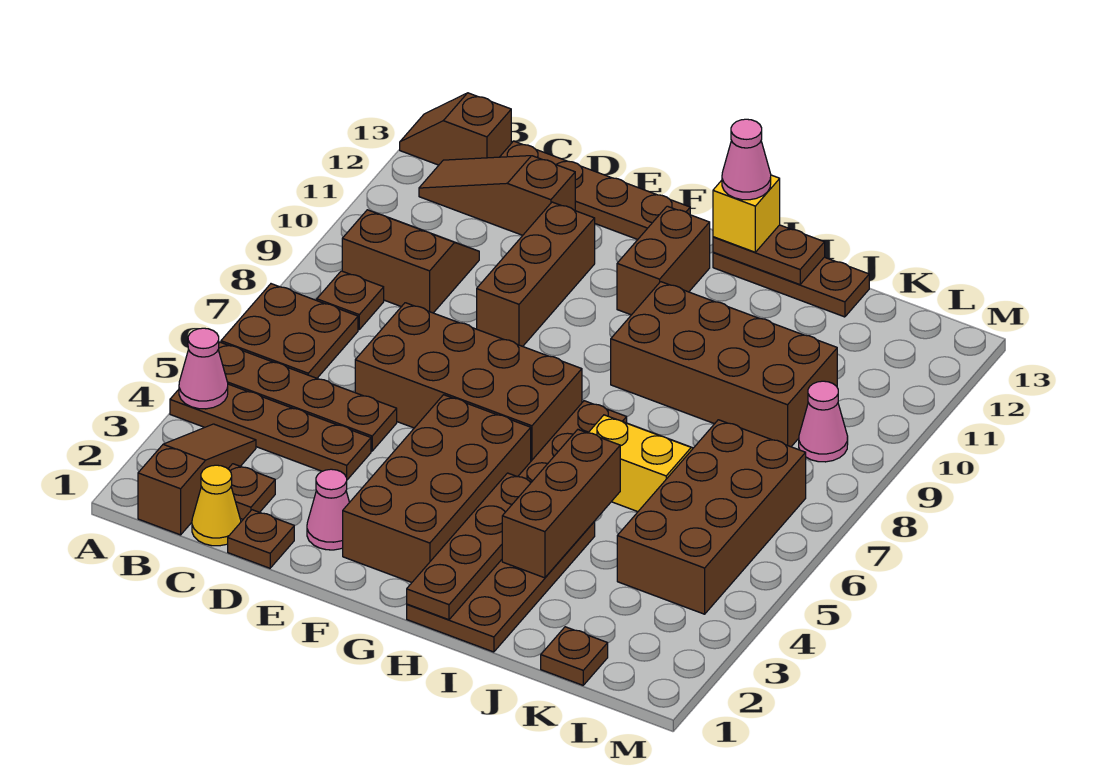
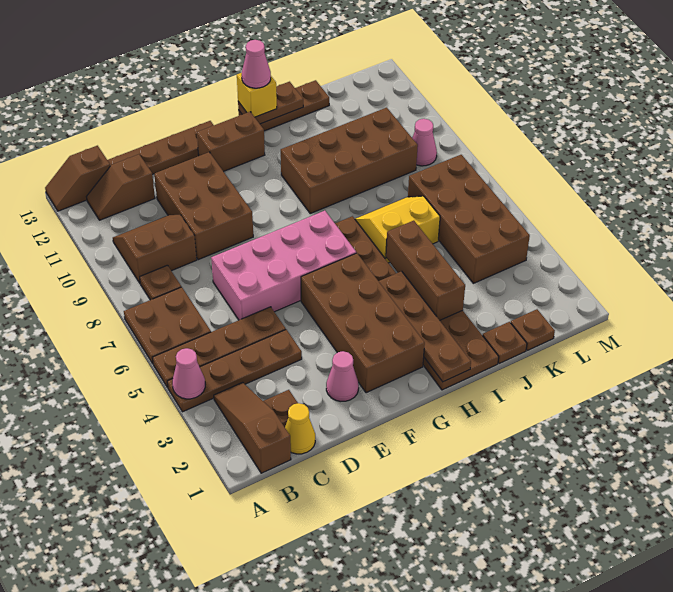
brown slope B12:D12 level 1 top D -> brown slope B12:C12 level 1 top C
brown plate D1 level 1 -> brown plate J1 level 1
brown brick D6:G7 level 1 -> pink brick D6:G7 level 1
brown brick E9:E11 level 1 -> brown brick D9:E11 level 1
brown brick G11:G12 level 1 -> brown brick F12:G12 level 1

